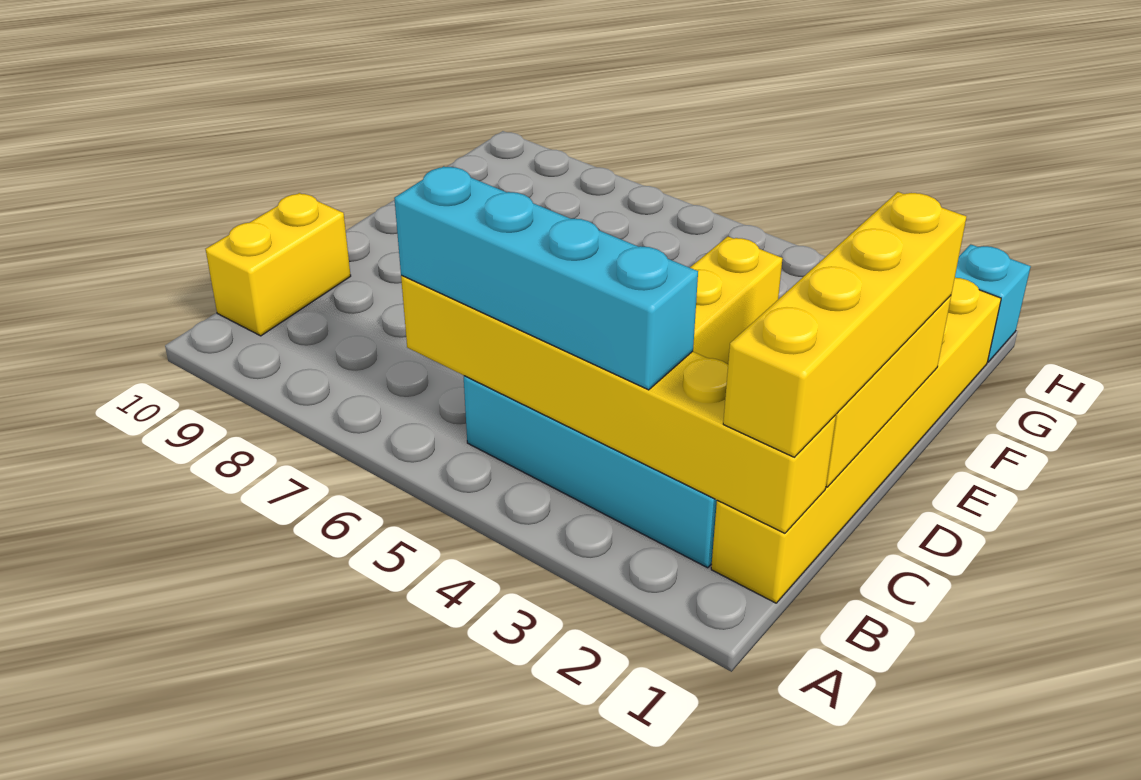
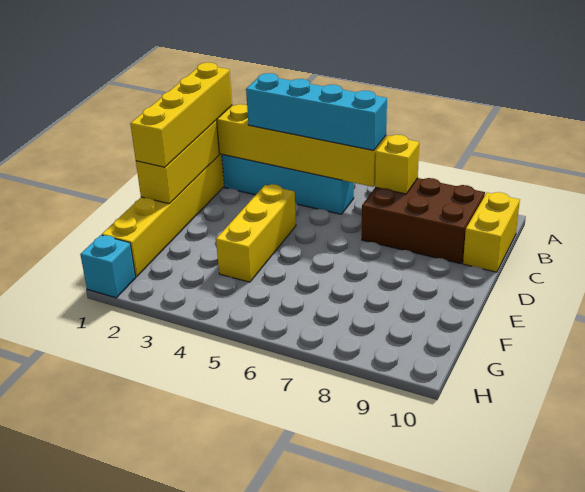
none -> brown brick B7:C9 level 1
none -> yellow brick B7 level 2

